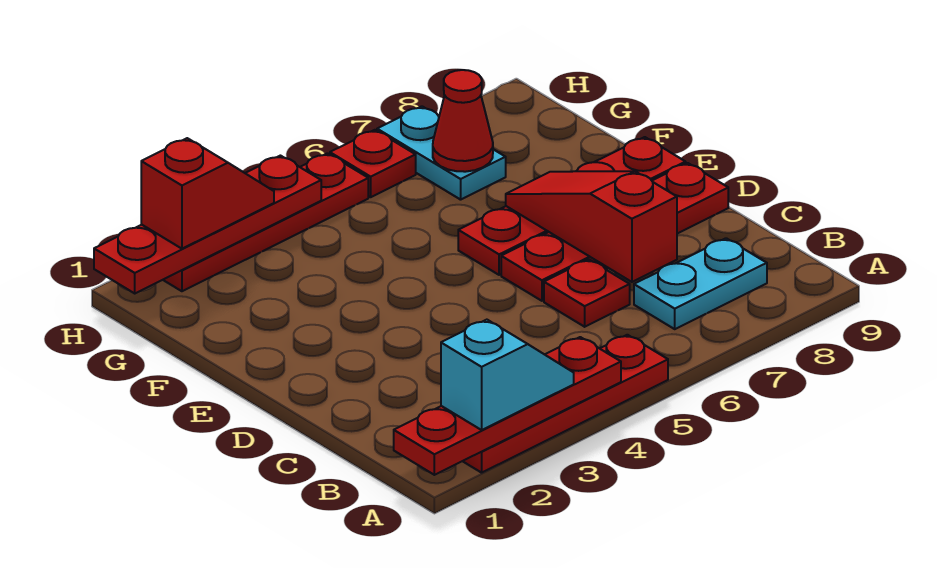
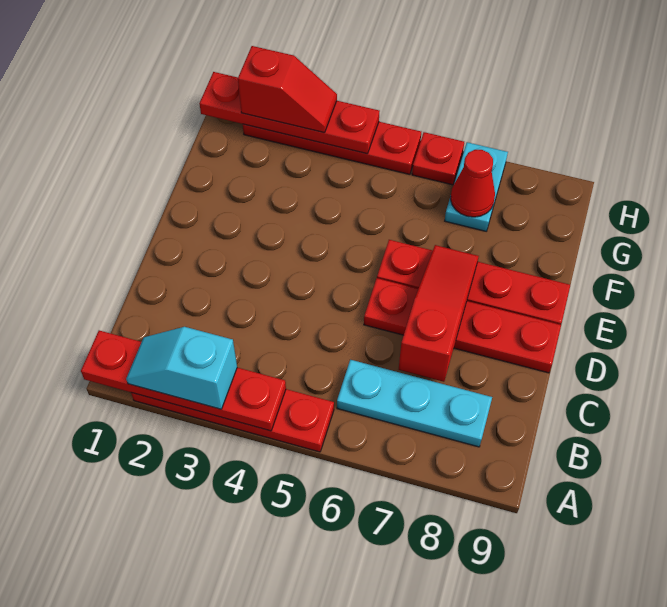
cyan slope A2:A3 level 3 top 2 -> cyan slope A2:A3 level 3 top 3
cyan plate B7:B8 level 1 -> cyan plate B6:B8 level 1
red plate C6 level 1 -> none

